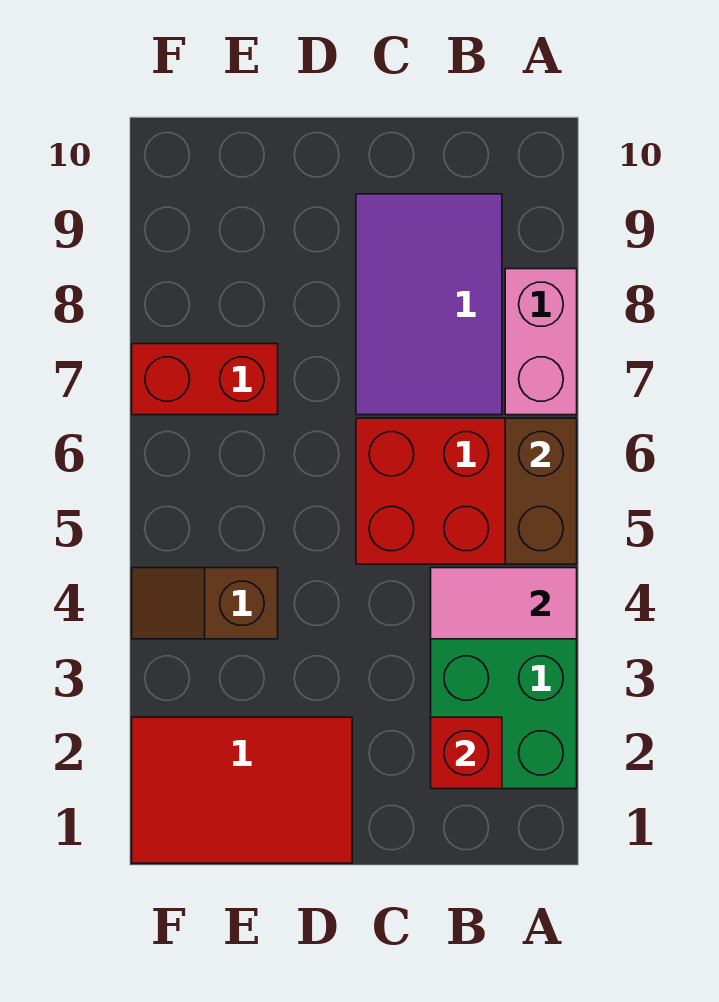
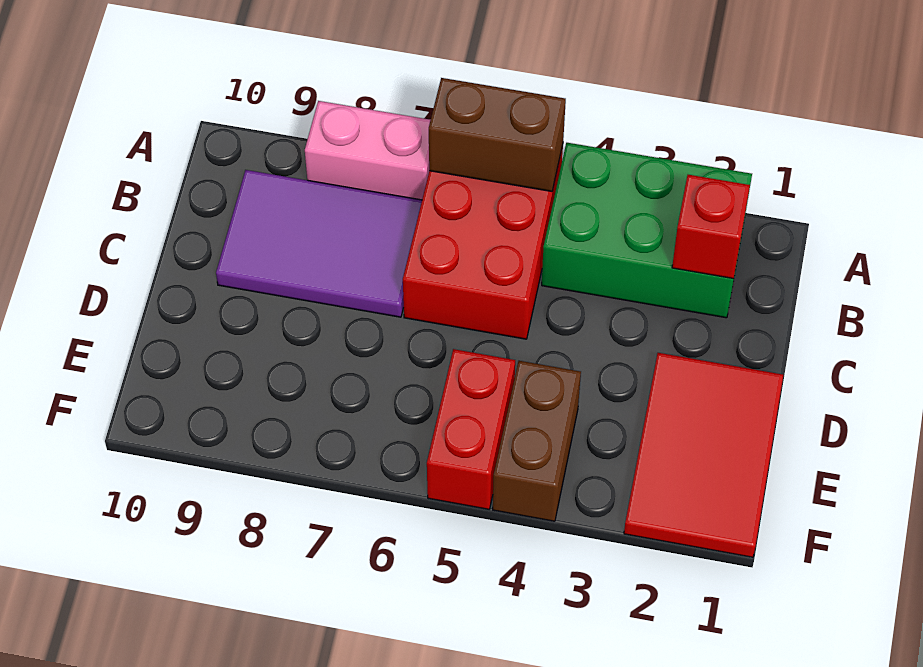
pink tile A4:B4 level 2 -> none
brown slope E4:F4 level 1 top E -> brown brick E4:F4 level 1
red brick E7:F7 level 1 -> red brick E5:F5 level 1

